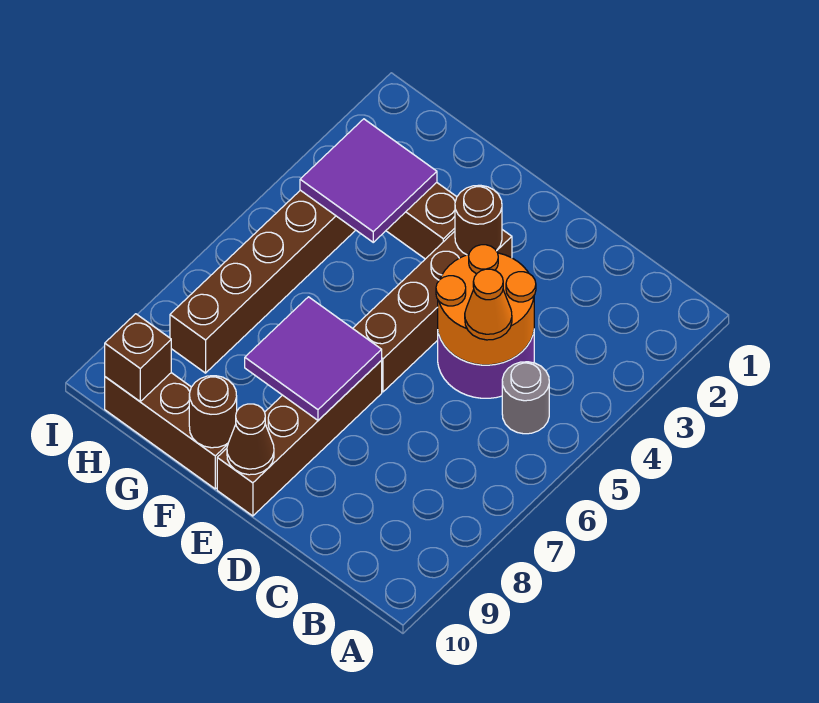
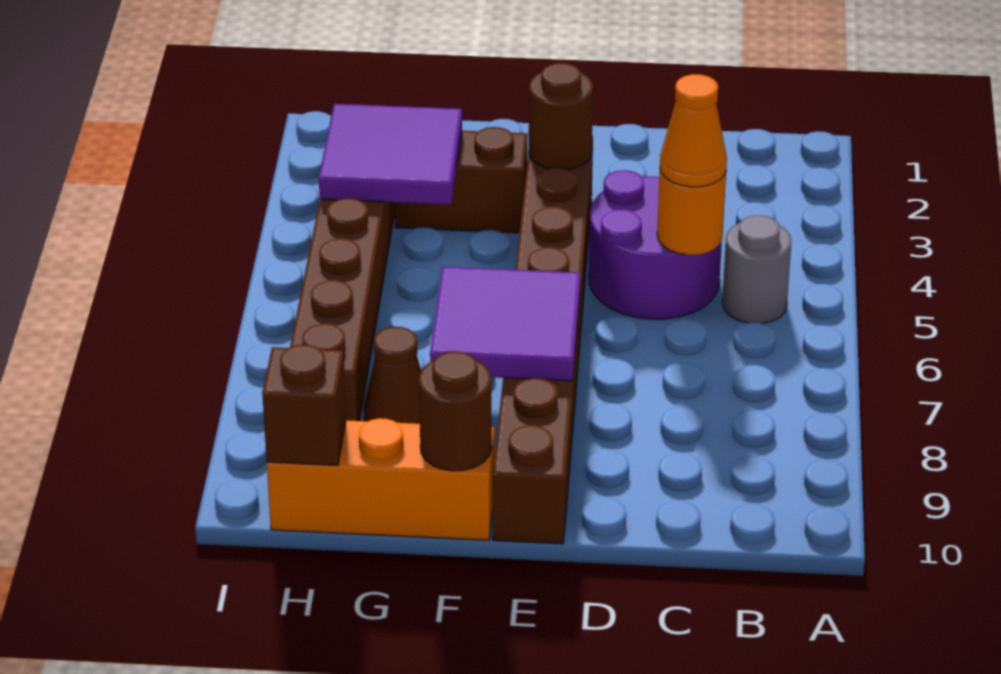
orange round brick C4:D5 level 2 -> orange round brick C5 level 2
brown cone E10 level 2 -> brown cone G8 level 1
brown brick F10:H10 level 1 -> orange brick F10:H10 level 1

